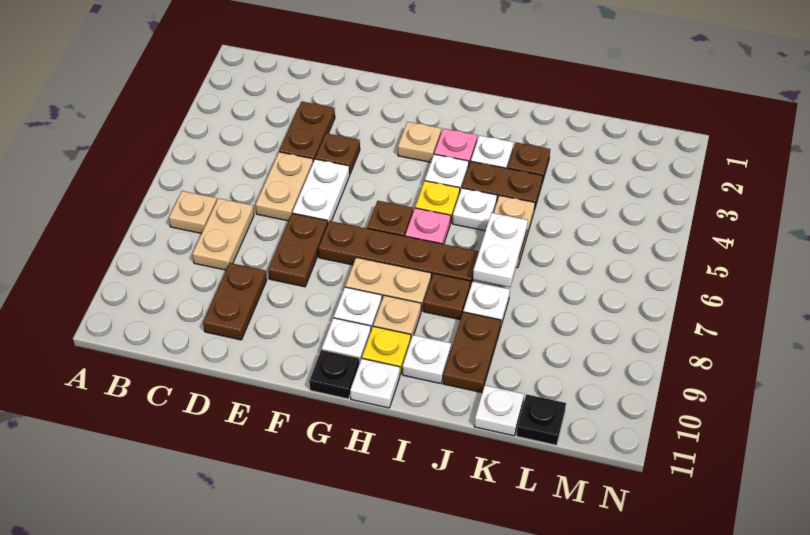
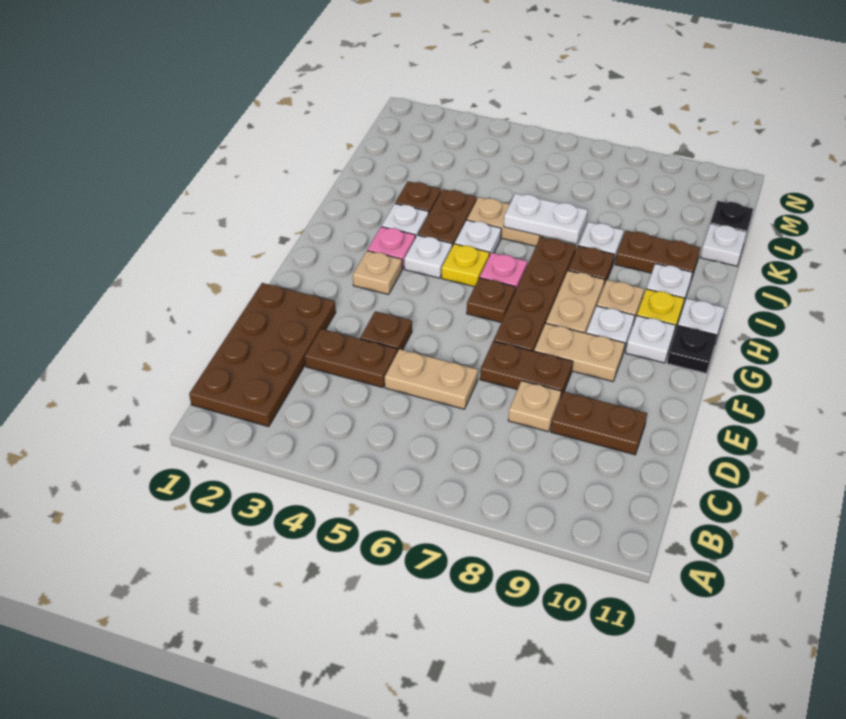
none -> brown plate B1:E2 level 1
tan plate B7 level 1 -> tan plate D8 level 1
tan plate C7:C8 level 1 -> tan plate F8:F9 level 1
white plate E5:E6 level 1 -> none

